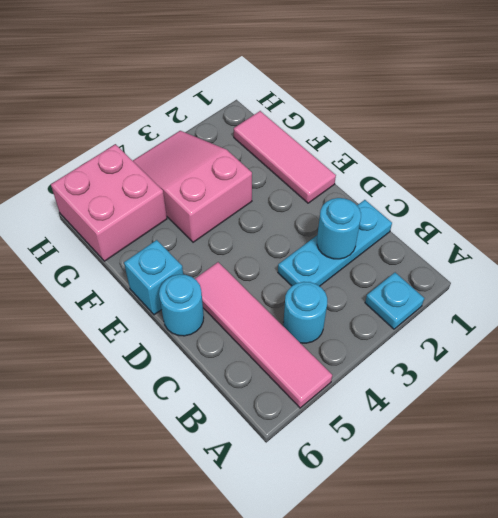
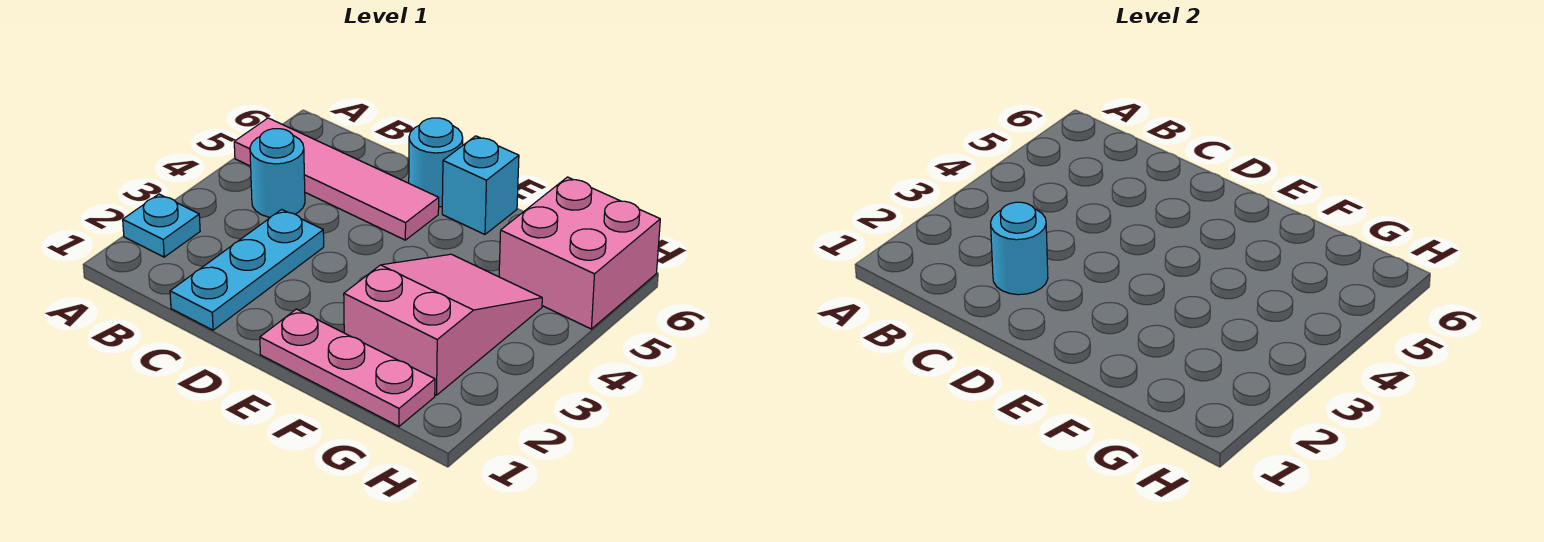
pink tile E1:G1 level 1 -> pink plate E1:G1 level 1
pink slope F3:H4 level 1 top F -> pink slope F2:G4 level 1 top 2

